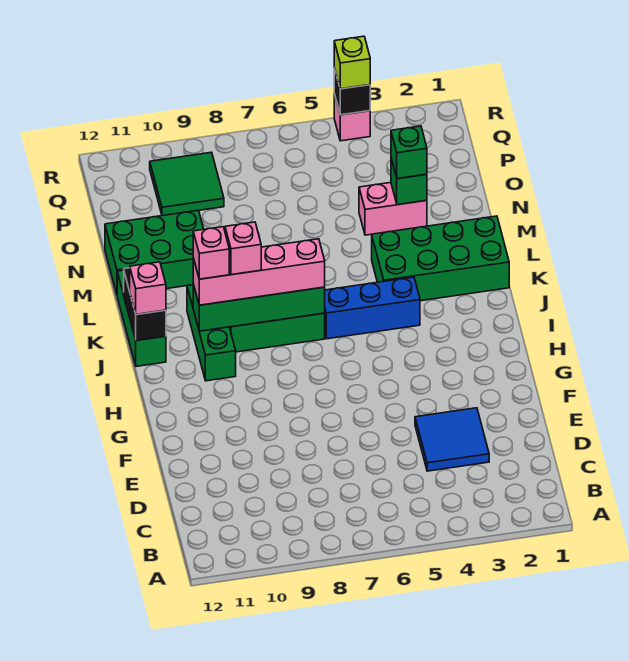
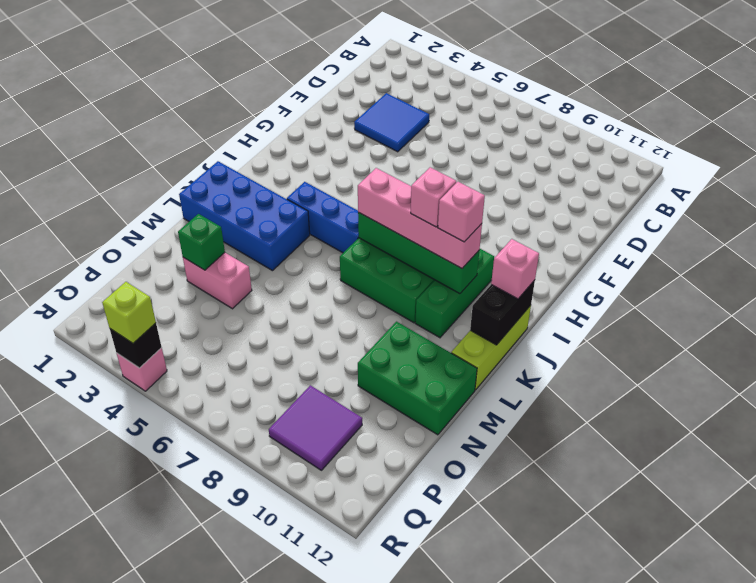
green brick J12:L12 level 1 -> lime brick J12:L12 level 1
green brick K1:L4 level 1 -> blue brick K1:L4 level 1
green brick N3 level 3 -> none
green tile P9:Q10 level 1 -> purple tile P9:Q10 level 1

